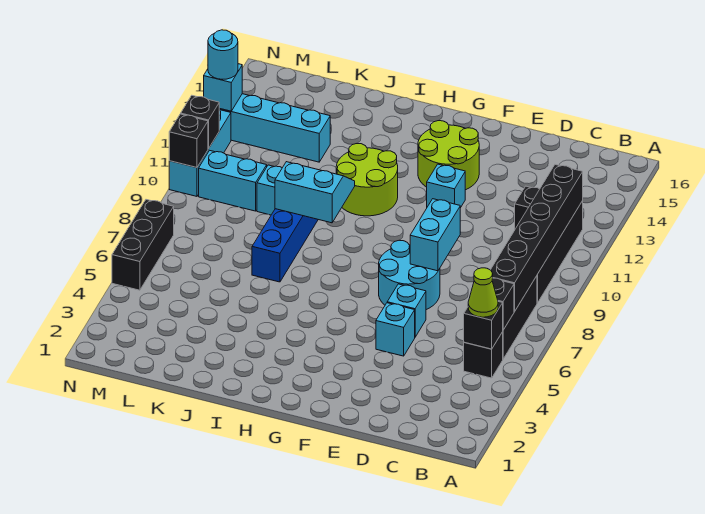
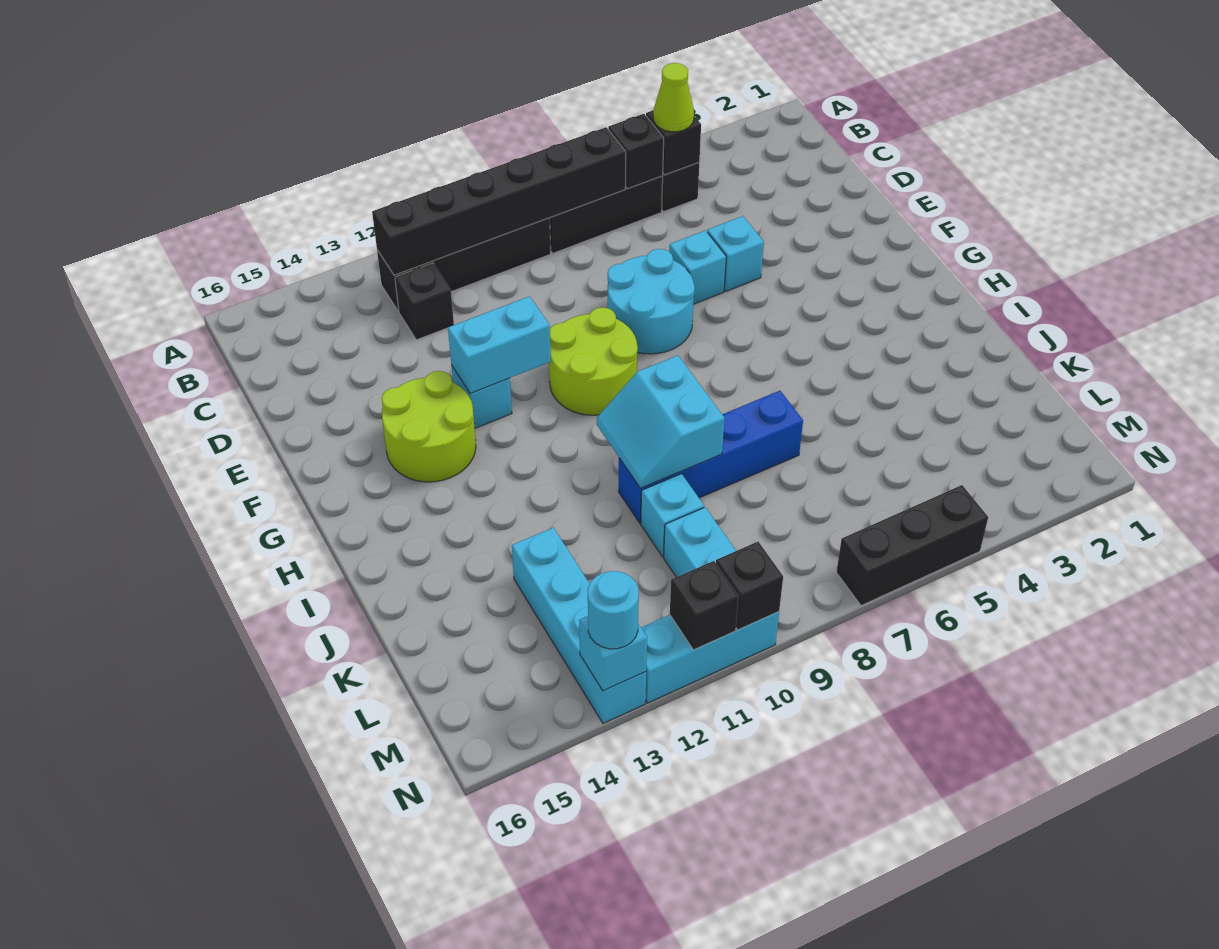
cyan brick E8:E9 level 2 -> cyan brick F11:F12 level 2
lime round brick H11:I12 level 1 -> lime round brick F9:G10 level 1

